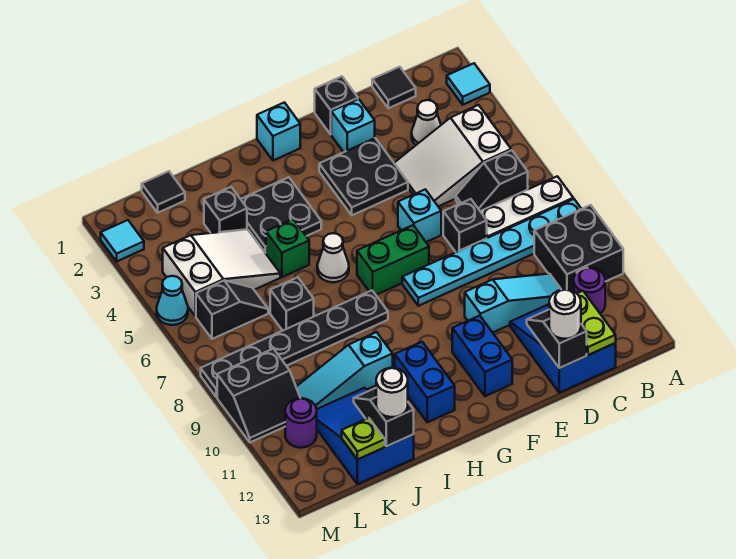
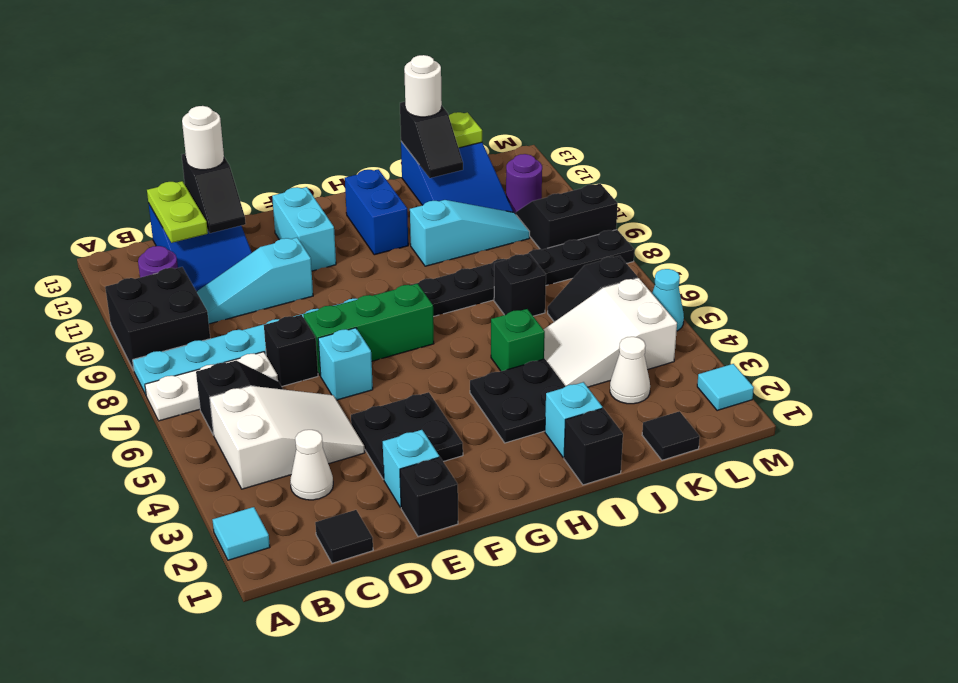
green brick F7:G7 level 1 -> green brick E7:G7 level 1
blue brick F11:F12 level 1 -> cyan brick F11:F12 level 1
cyan brick G1 level 1 -> cyan brick I2 level 1
white cone H6 level 1 -> white cone K3 level 1
black brick J3 level 1 -> black brick I1 level 1

